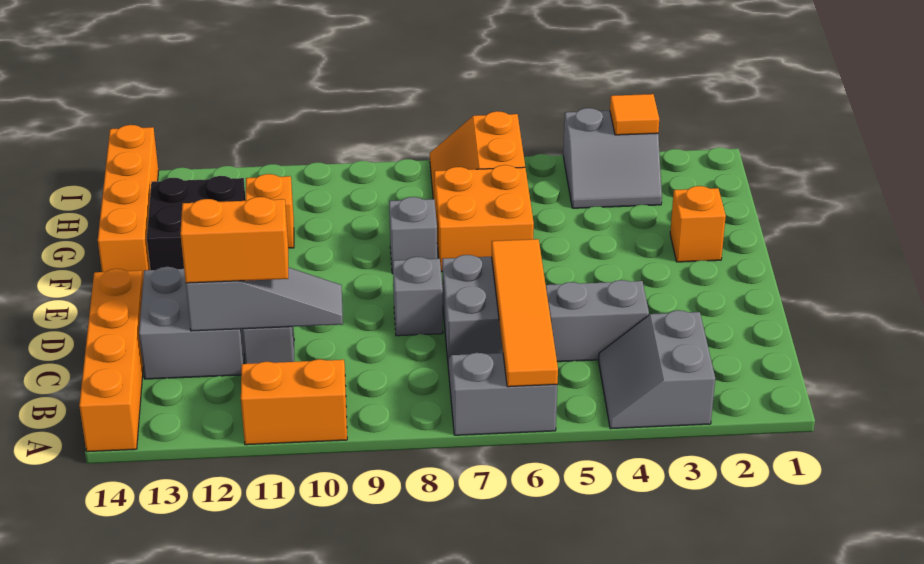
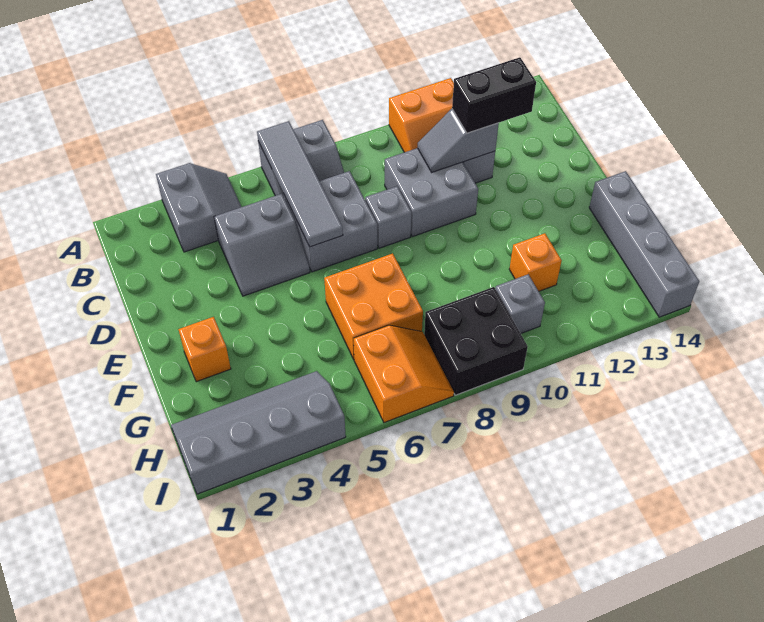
orange tile A6:D6 level 2 -> grey tile A6:D6 level 2
orange brick A14:D14 level 1 -> none
grey slope C10:C12 level 2 top 12 -> grey slope C10:C11 level 2 top 11
orange brick C11:C12 level 3 -> black brick C11:C12 level 3
grey brick C12:D13 level 1 -> grey brick C9:D10 level 1
grey brick F8 level 1 -> grey brick H10 level 1
black brick F12:G13 level 1 -> black brick H8:I9 level 1
orange brick F14:I14 level 1 -> grey brick F14:I14 level 1
grey slope H3:I4 level 1 top I -> grey slope H1:I4 level 1 top I
orange tile I3 level 2 -> none

